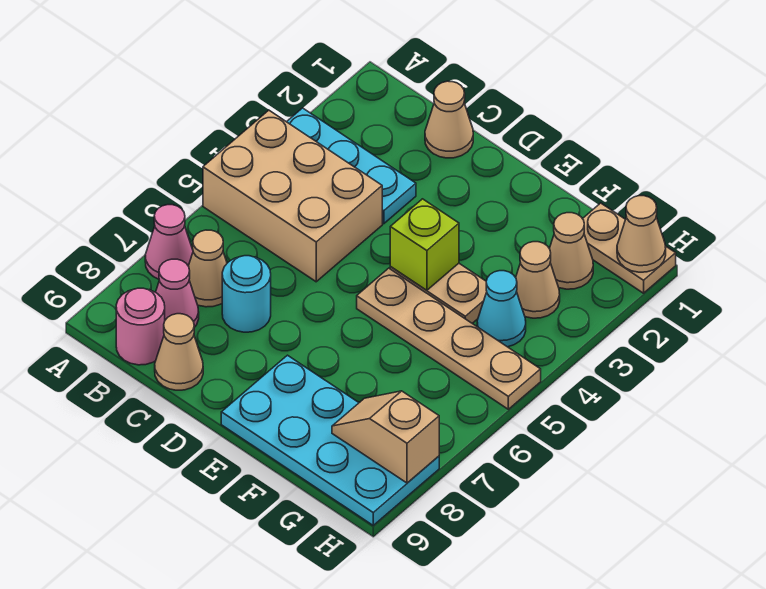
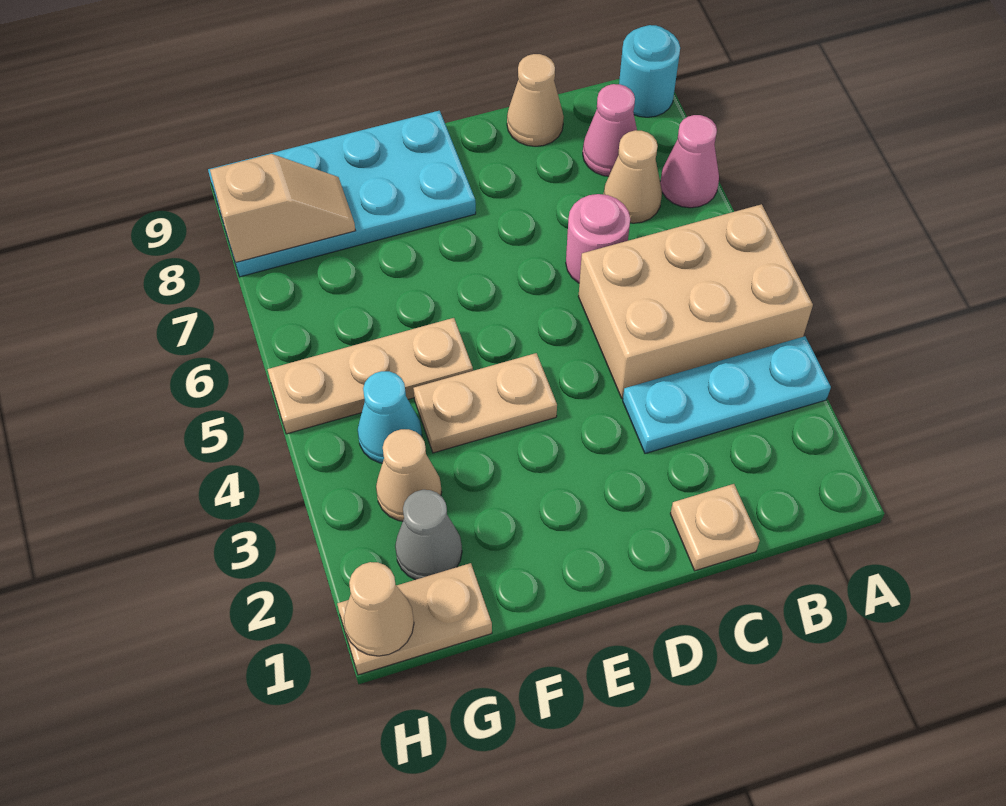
pink round brick B9 level 1 -> pink round brick C6 level 1
tan cone C1 level 1 -> tan plate C1 level 1
cyan round brick C7 level 1 -> cyan round brick A9 level 1
lime brick E4 level 2 -> none
tan plate E5:H5 level 1 -> tan plate F5:H5 level 1
tan cone G2 level 1 -> grey cone G2 level 1

